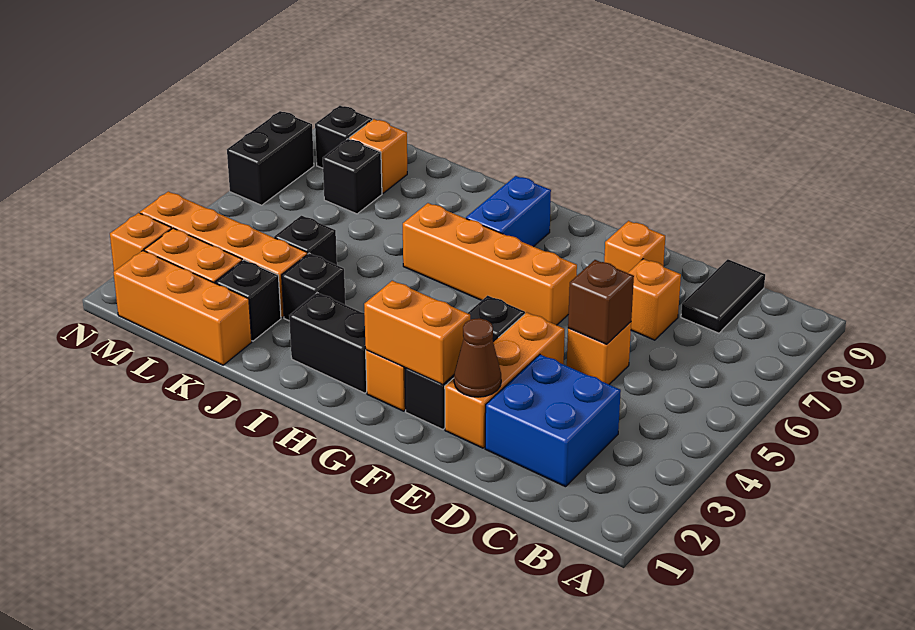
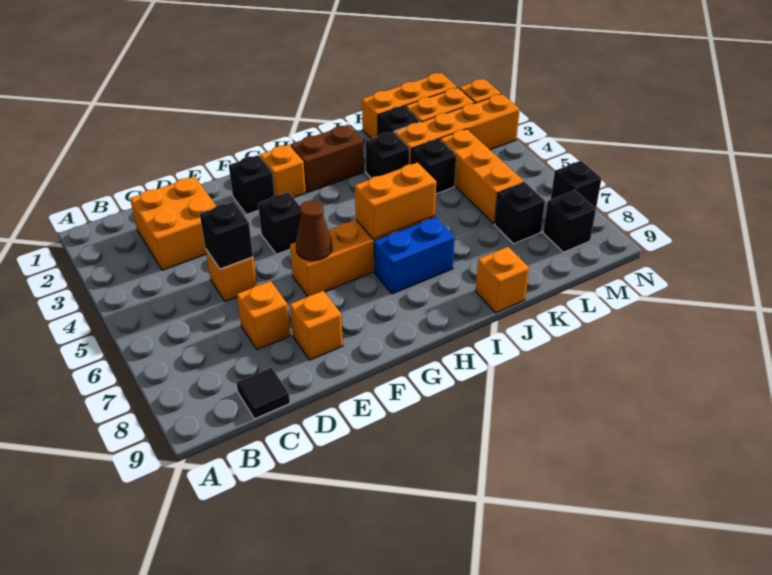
blue brick C2:D3 level 1 -> orange brick C2:D3 level 1
black tile C8:C9 level 1 -> black tile C9 level 1
brown brick D5 level 2 -> black brick D5 level 2
orange brick E2:E4 level 1 -> orange brick L4:L6 level 1
brown cone E2 level 2 -> brown cone F6 level 2
orange brick F2:G2 level 2 -> orange brick H6:I6 level 2
black brick H2:I2 level 1 -> brown brick H2:I2 level 1
blue brick H7:H8 level 1 -> blue brick H7:I7 level 1
orange brick L8 level 1 -> orange brick J9 level 1
black brick N6:N7 level 1 -> black brick N7 level 1

